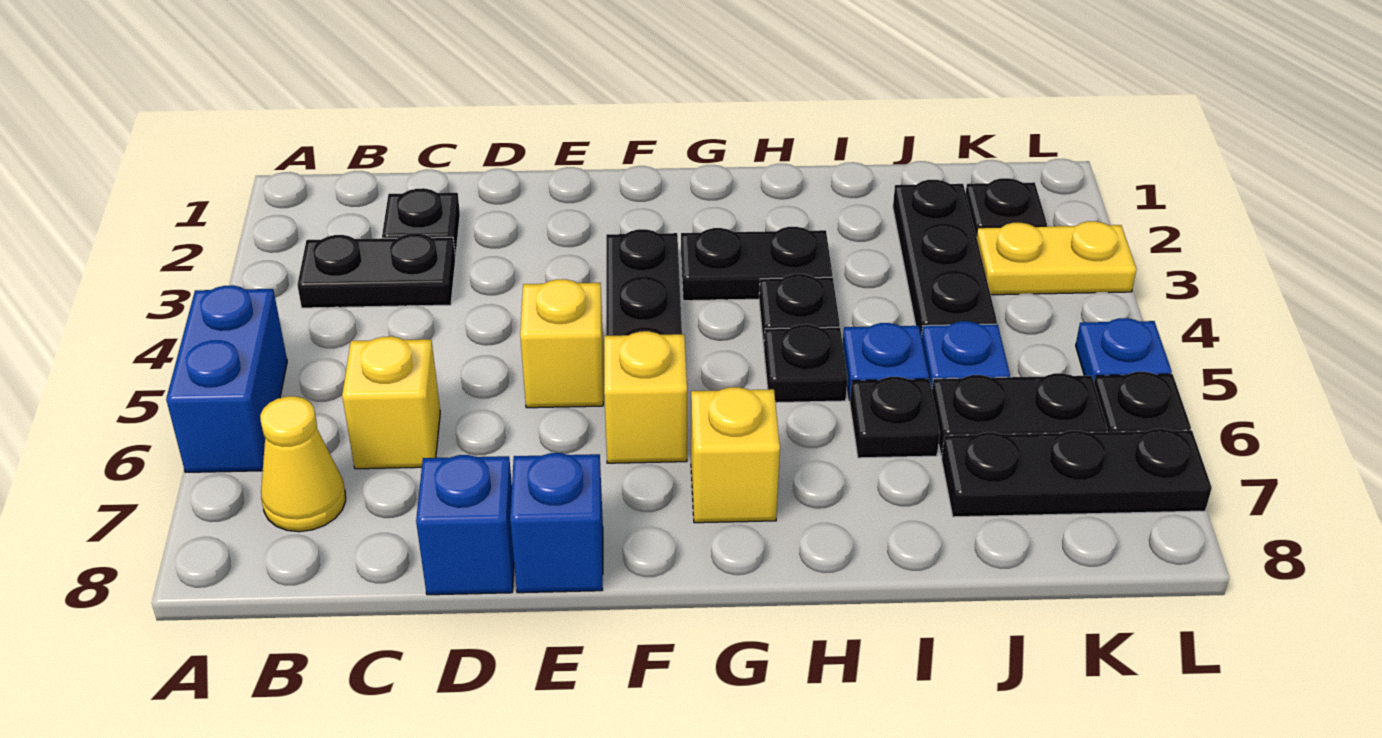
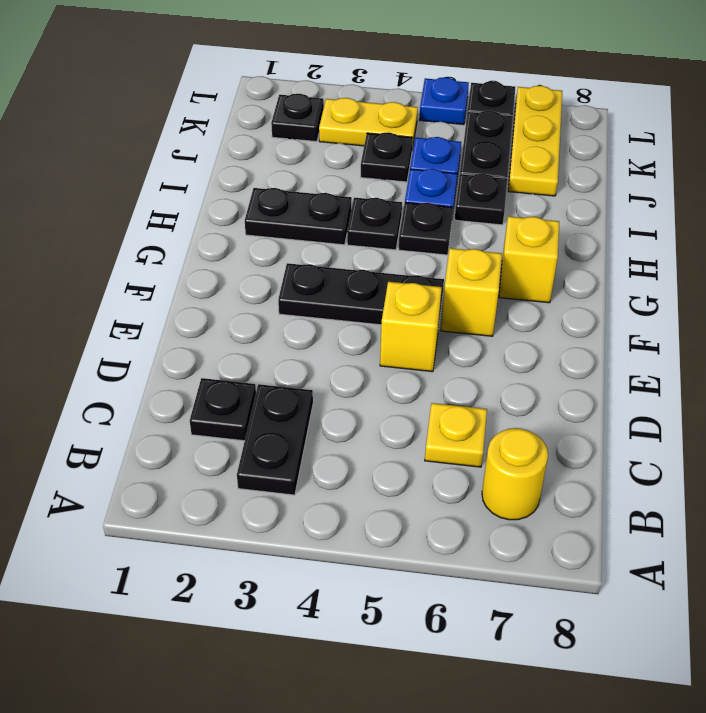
blue brick A5:A6 level 1 -> none
yellow cone B7 level 1 -> yellow round brick B7 level 1
yellow brick C6 level 1 -> yellow plate C6 level 1
blue brick D8 level 1 -> none
blue brick E8 level 1 -> none
black plate G3:H3 level 1 -> black plate H2:H3 level 1
black plate J2:J4 level 1 -> black plate J4 level 1
black plate J7:L7 level 1 -> yellow plate J7:L7 level 1
yellow plate K3:L3 level 1 -> yellow plate K3:K4 level 1

